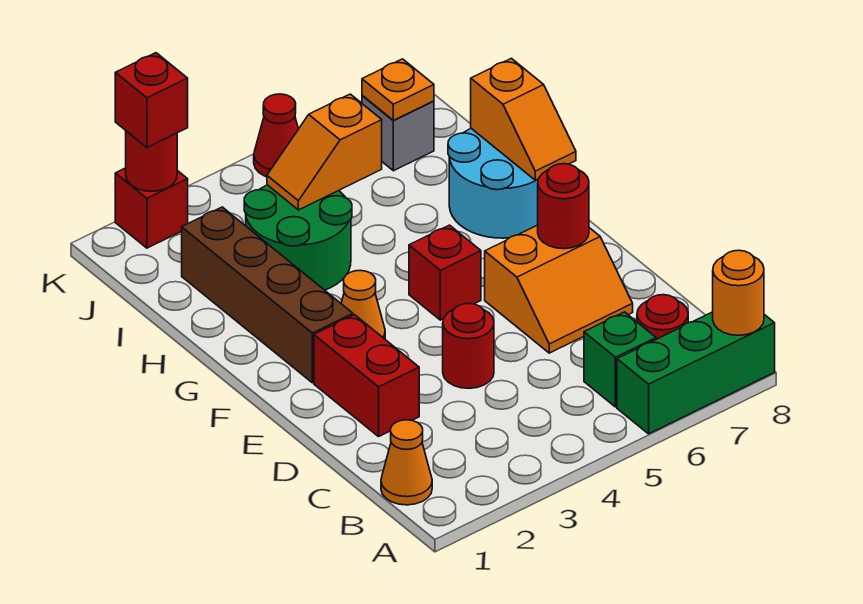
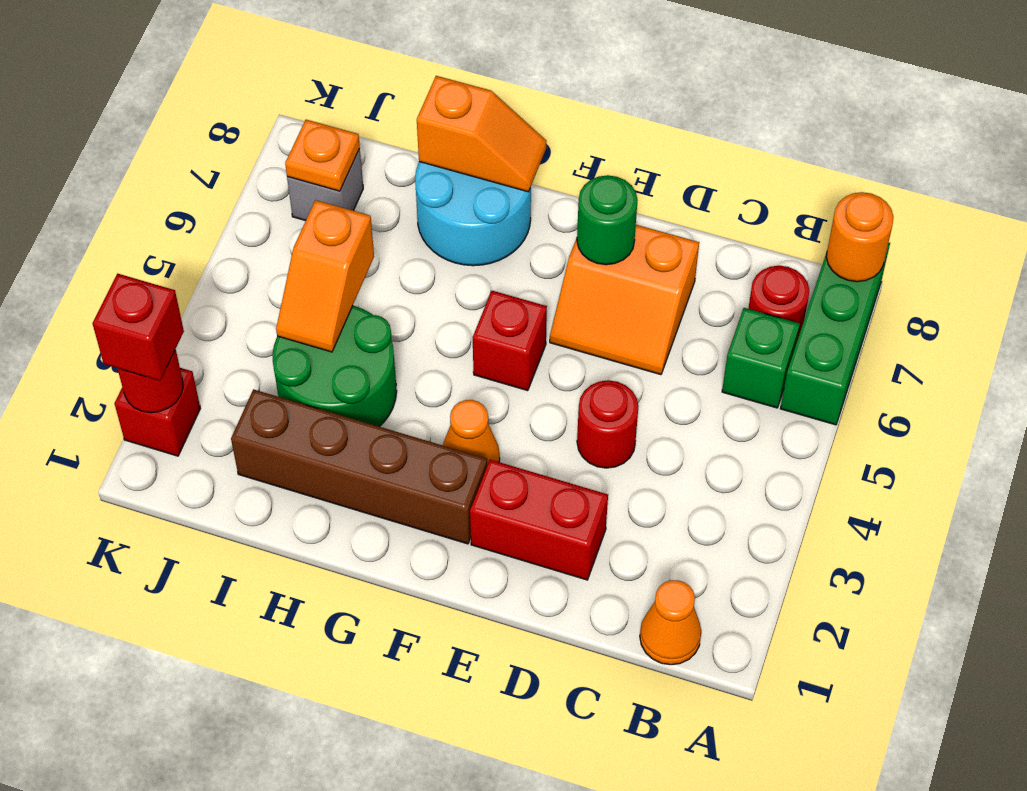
orange slope D6:E7 level 1 top E -> orange slope D6:E7 level 1 top 7
red round brick E7 level 2 -> green round brick E7 level 2
red cone K5 level 1 -> none

